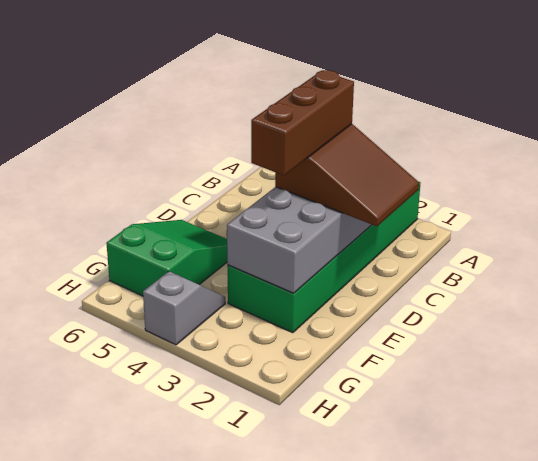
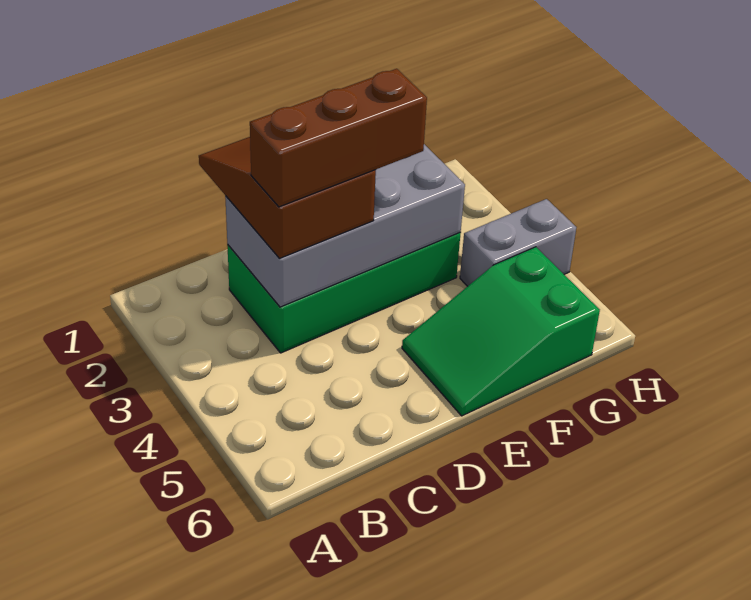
green brick A2:F3 level 1 -> green brick C2:F3 level 1
grey slope G4:H4 level 1 top H -> grey brick G4:H4 level 1

